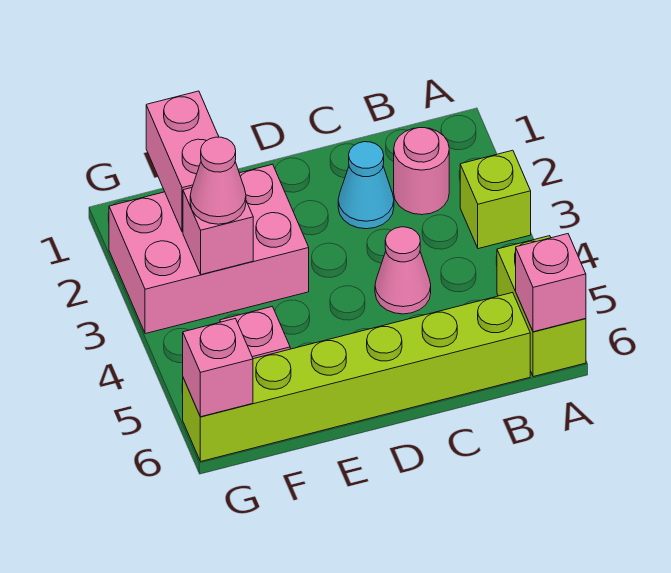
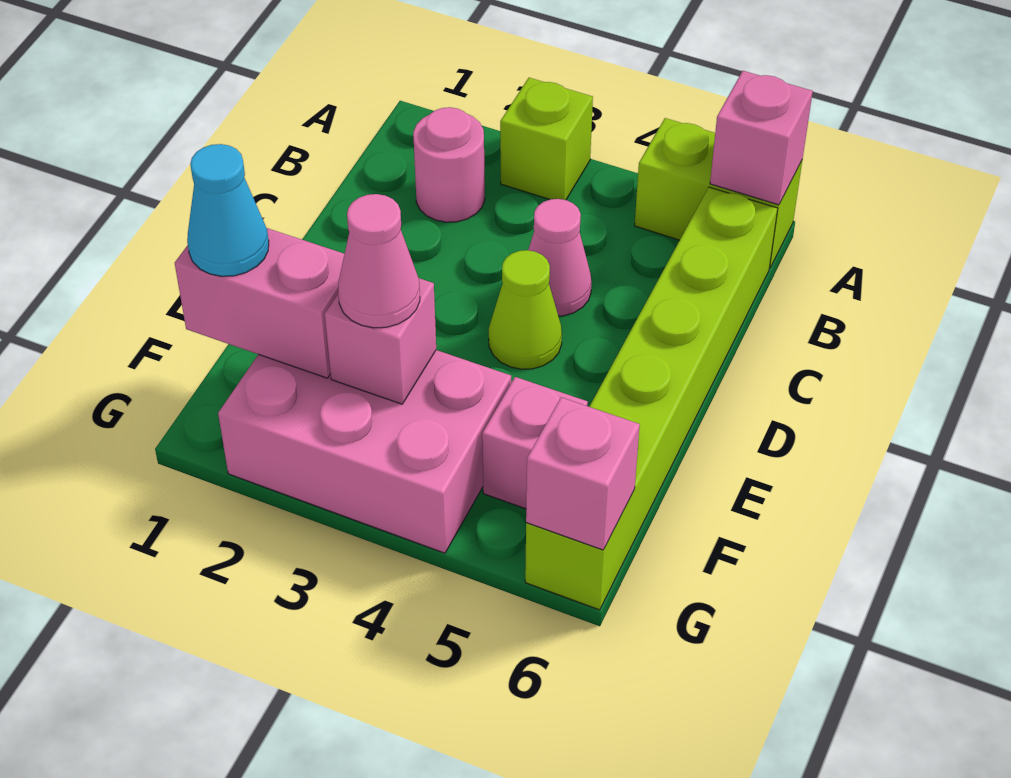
cyan cone C2 level 1 -> cyan cone F1 level 3
none -> lime cone D4 level 1
pink brick E2:G3 level 1 -> pink brick F2:G4 level 1

